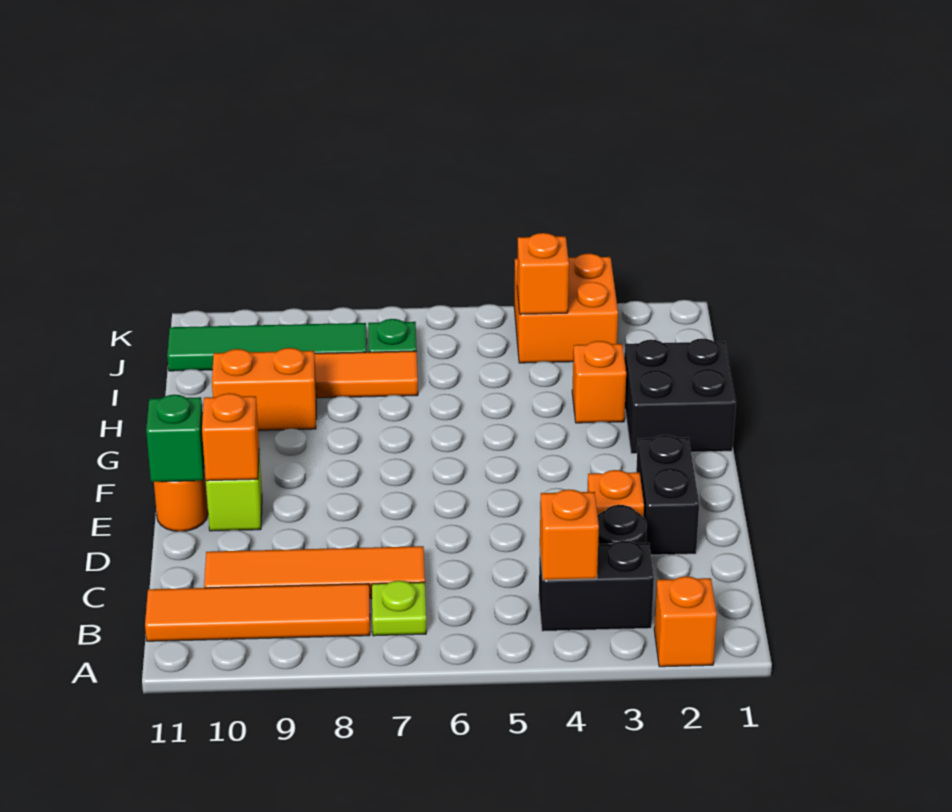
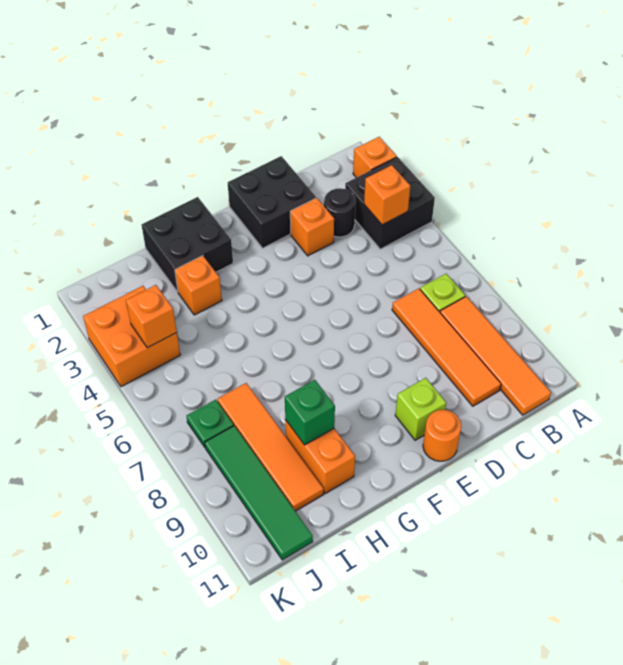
black brick B3:B4 level 1 -> black brick A3:B4 level 1
black brick D2:E2 level 1 -> black brick D1:E2 level 1
orange brick E10 level 2 -> none
green brick E11 level 2 -> green brick H9 level 2

